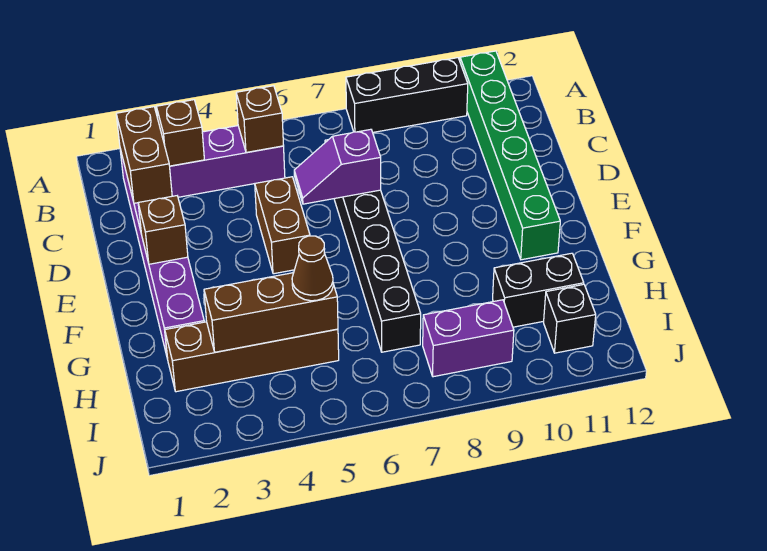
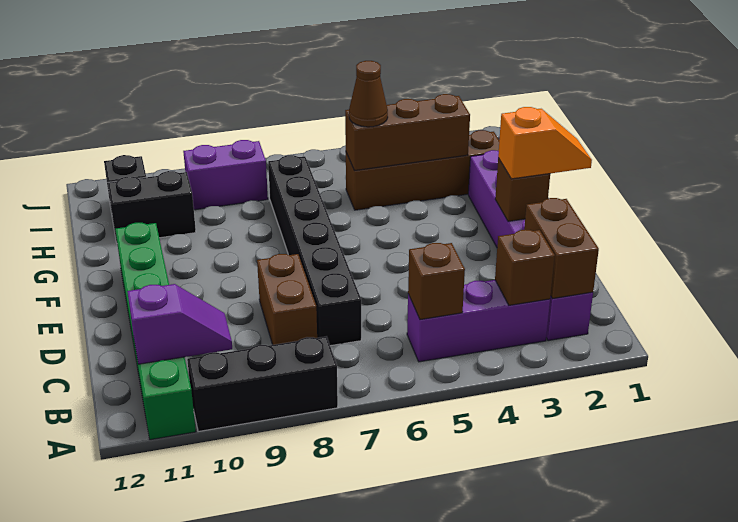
brown brick D5:E5 level 1 -> brown brick C8:D8 level 1
purple slope D6:D7 level 2 top 7 -> purple slope B10:B11 level 2 top 11
none -> orange slope E1:E2 level 3 top 2

